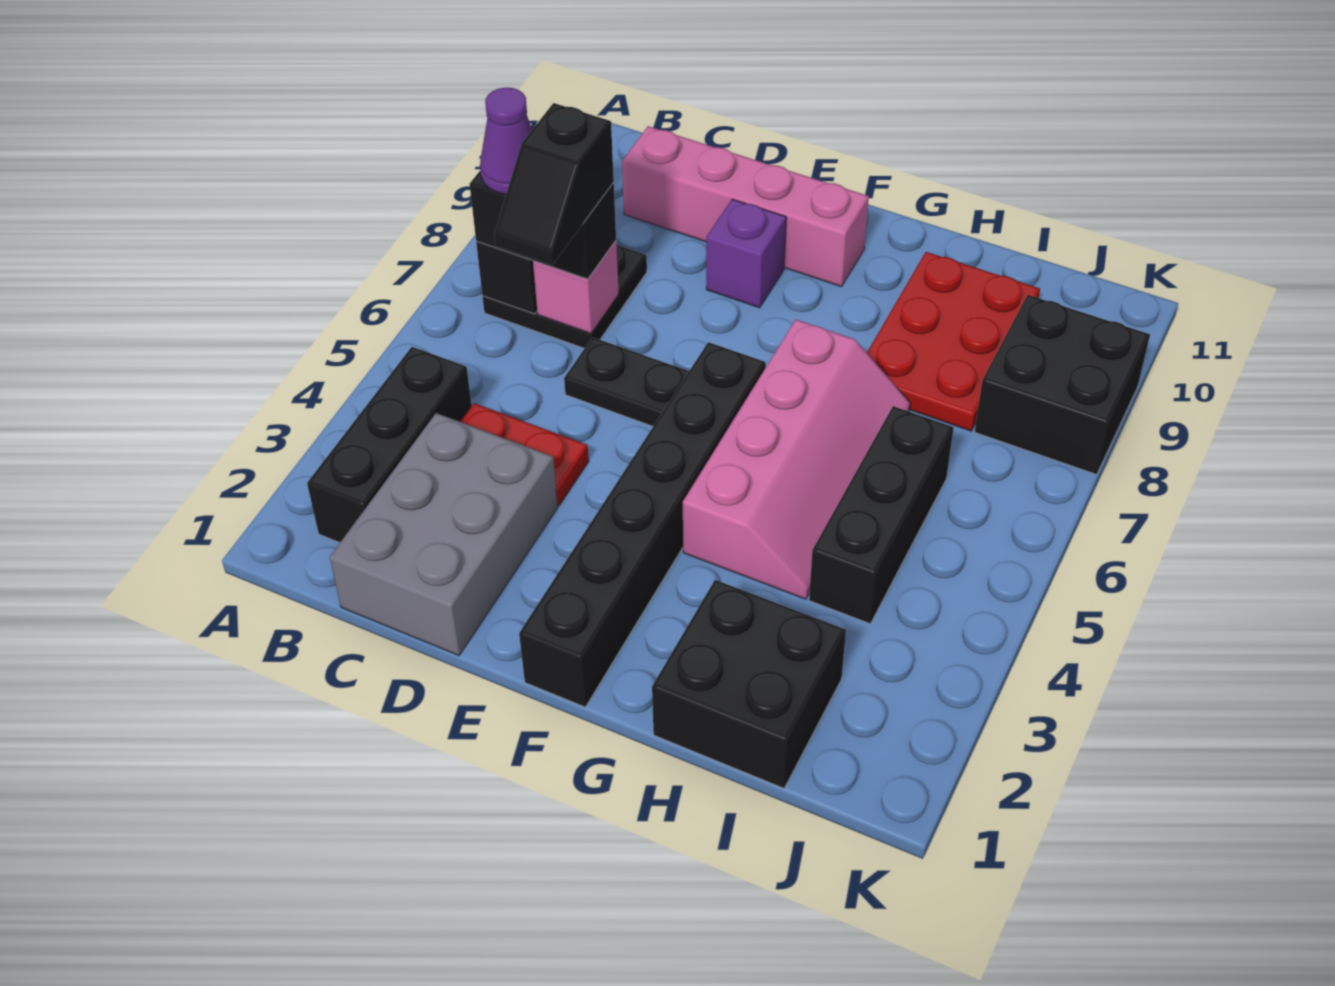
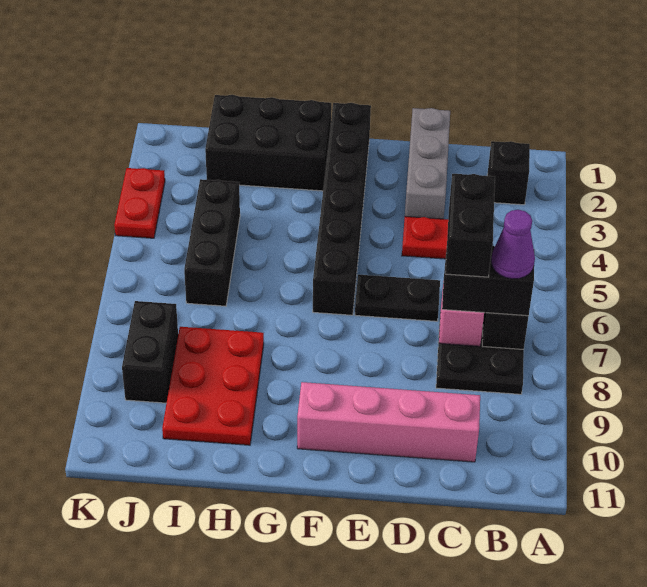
black brick B2:B4 level 1 -> black brick B2 level 1
grey brick C1:D3 level 1 -> grey brick D1:D3 level 1
black slope C6:C7 level 4 top 7 -> black brick C6:C7 level 4
purple brick E9 level 1 -> none
pink slope G4:H7 level 1 top G -> none
black brick H1:I2 level 1 -> black brick G1:I2 level 1
black brick J8:K9 level 1 -> black brick J8:J9 level 1
none -> red plate K3:K4 level 1

